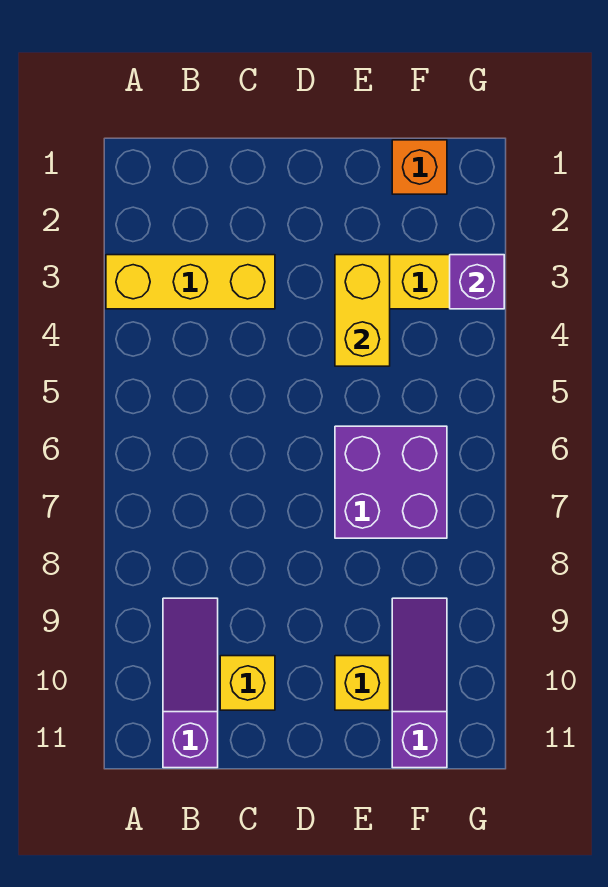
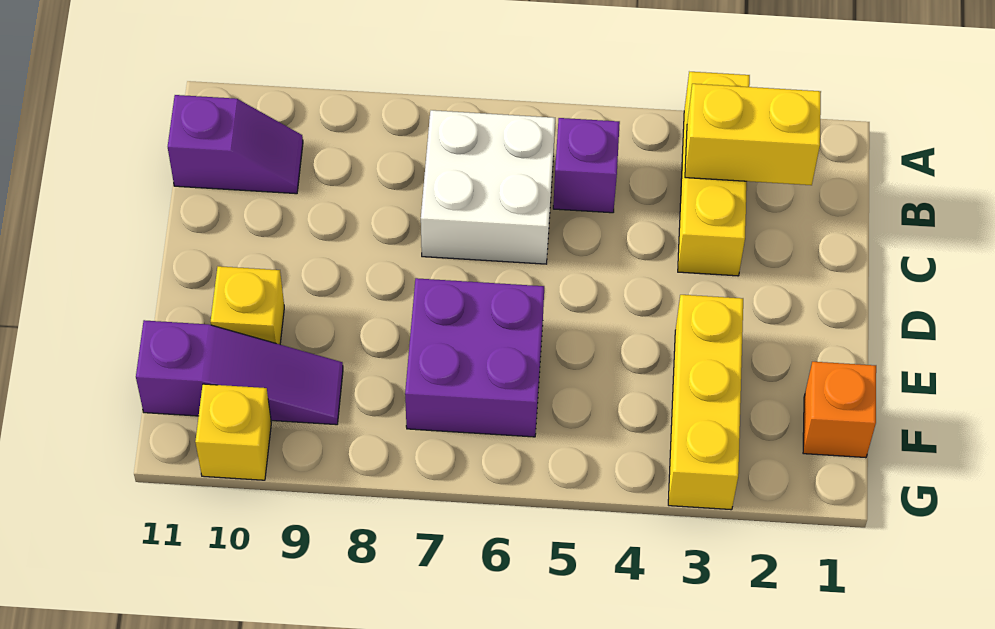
none -> white brick B6:C7 level 1
purple slope B9:B11 level 1 top 11 -> purple slope B10:B11 level 1 top 11
yellow brick C10 level 1 -> yellow brick G10 level 1
yellow brick E3:E4 level 2 -> yellow brick B2:B3 level 2
purple brick G3 level 2 -> purple brick B5 level 1

